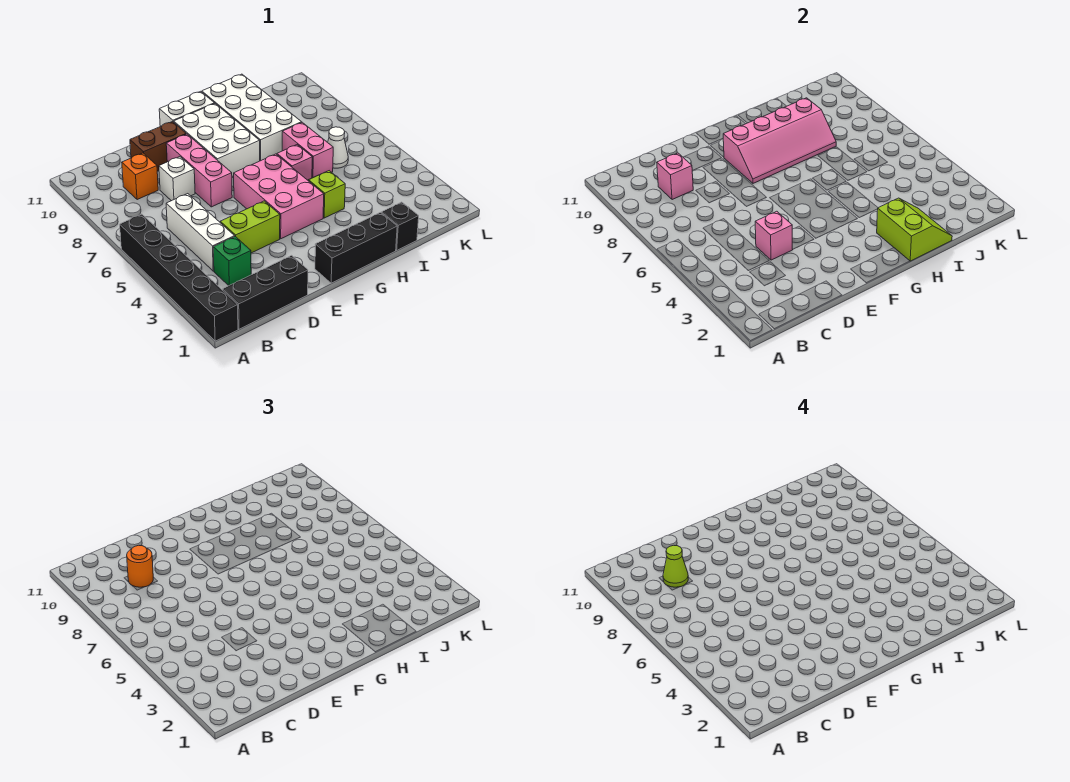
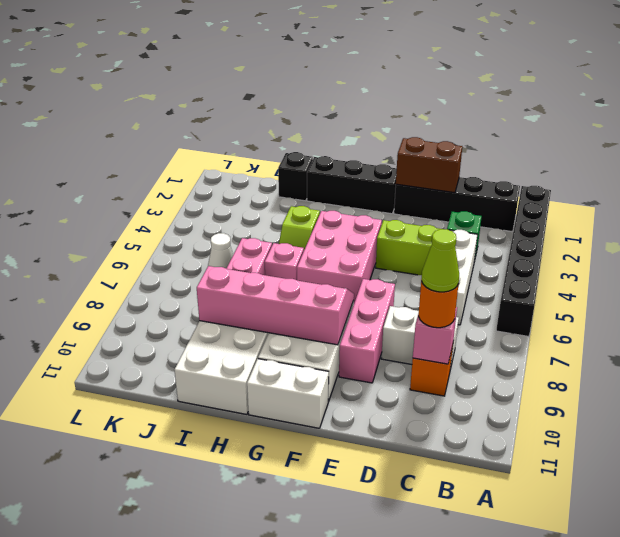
black brick B1:D1 level 1 -> black brick B1:E1 level 1
pink brick D4 level 2 -> none
white brick D8 level 1 -> white brick C8:D8 level 1
brown brick D10:E10 level 1 -> brown brick D1:E1 level 2
lime slope H1:I2 level 2 top H -> none

